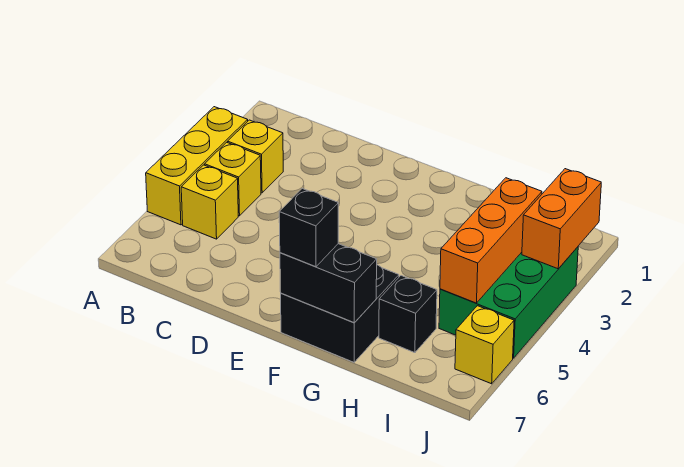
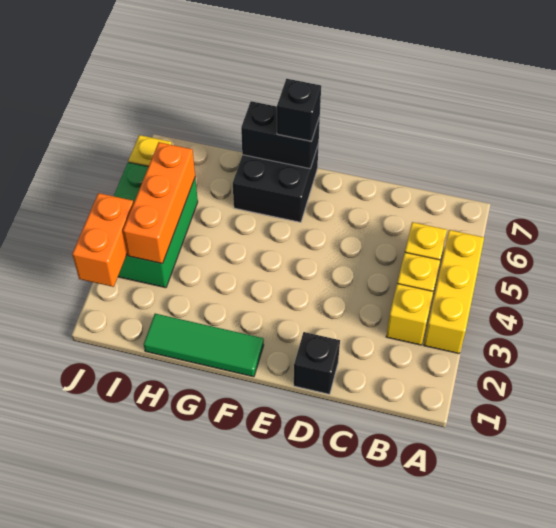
none -> green tile F1:H1 level 1
black brick H6 level 1 -> black brick D1 level 1

